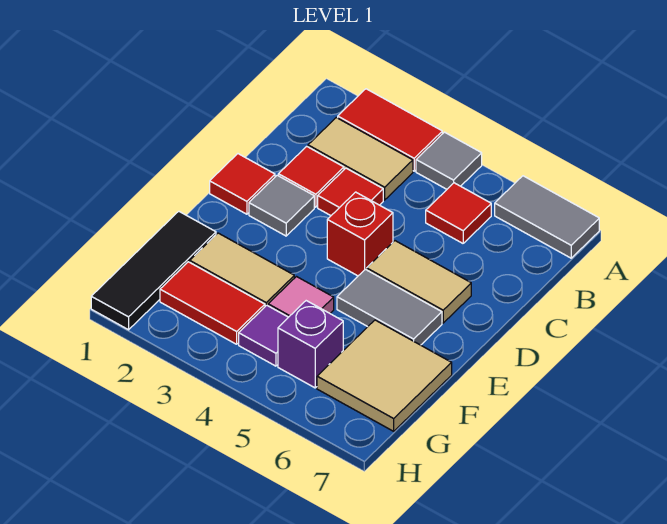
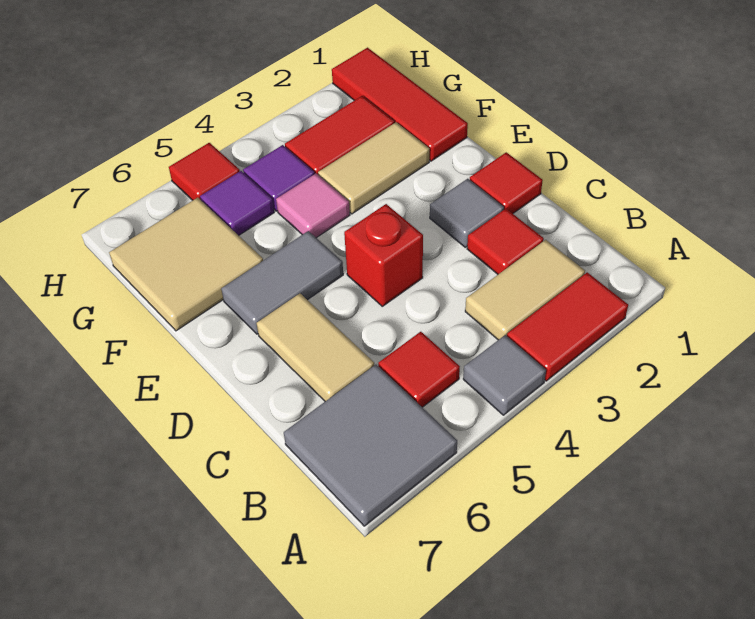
grey tile A6:A7 level 1 -> grey tile A6:B7 level 1
red tile C3 level 1 -> red tile H5 level 1
tan tile D5:D6 level 1 -> tan tile C6:D6 level 1
black tile F1:H1 level 1 -> red tile F1:H1 level 1
purple brick G5 level 1 -> purple tile G5 level 1

